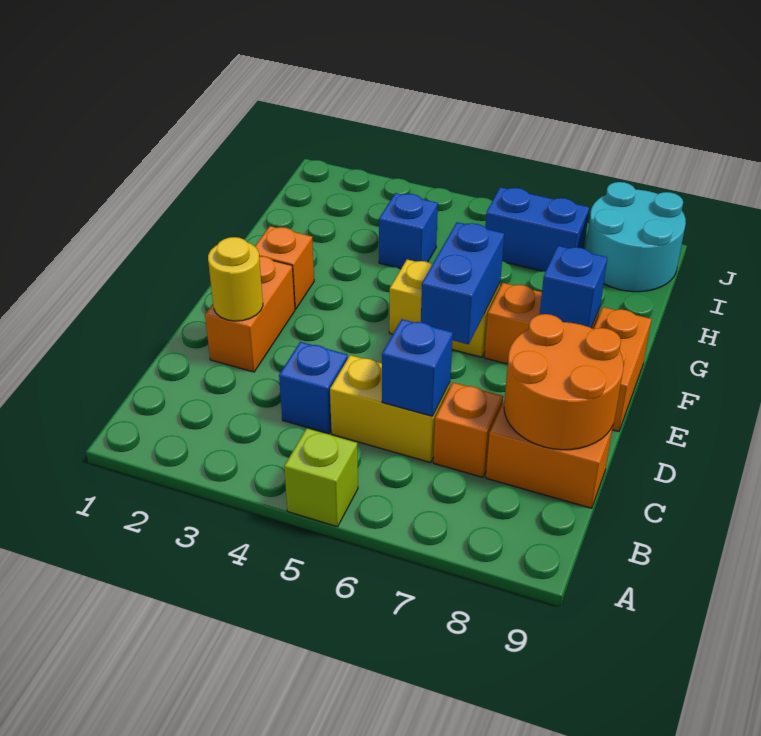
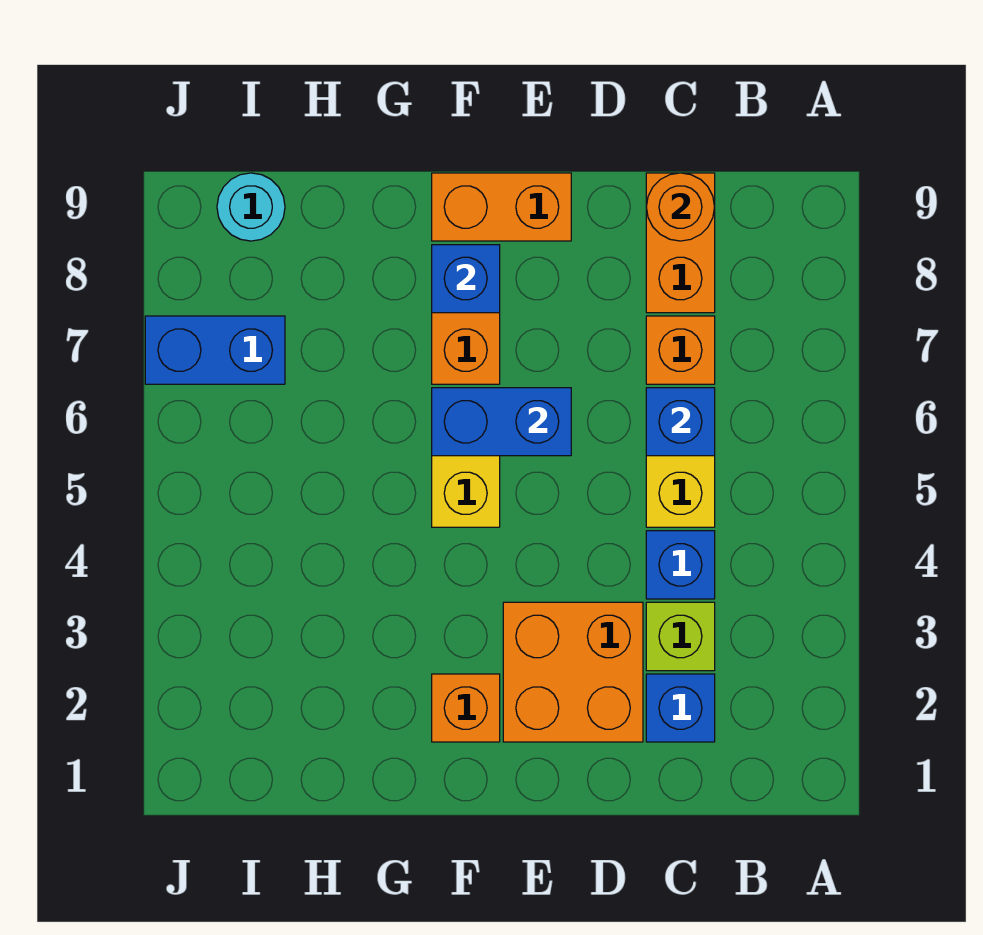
lime brick A5 level 1 -> lime brick C3 level 1
orange round brick C8:D9 level 2 -> orange round brick C9 level 2
orange brick D2:E2 level 1 -> orange brick D2:E3 level 1
yellow round brick D2 level 2 -> none
blue brick H4 level 1 -> blue brick C2 level 1
blue brick I6:I7 level 1 -> blue brick I7:J7 level 1
cyan round brick I8:J9 level 1 -> cyan round brick I9 level 1

